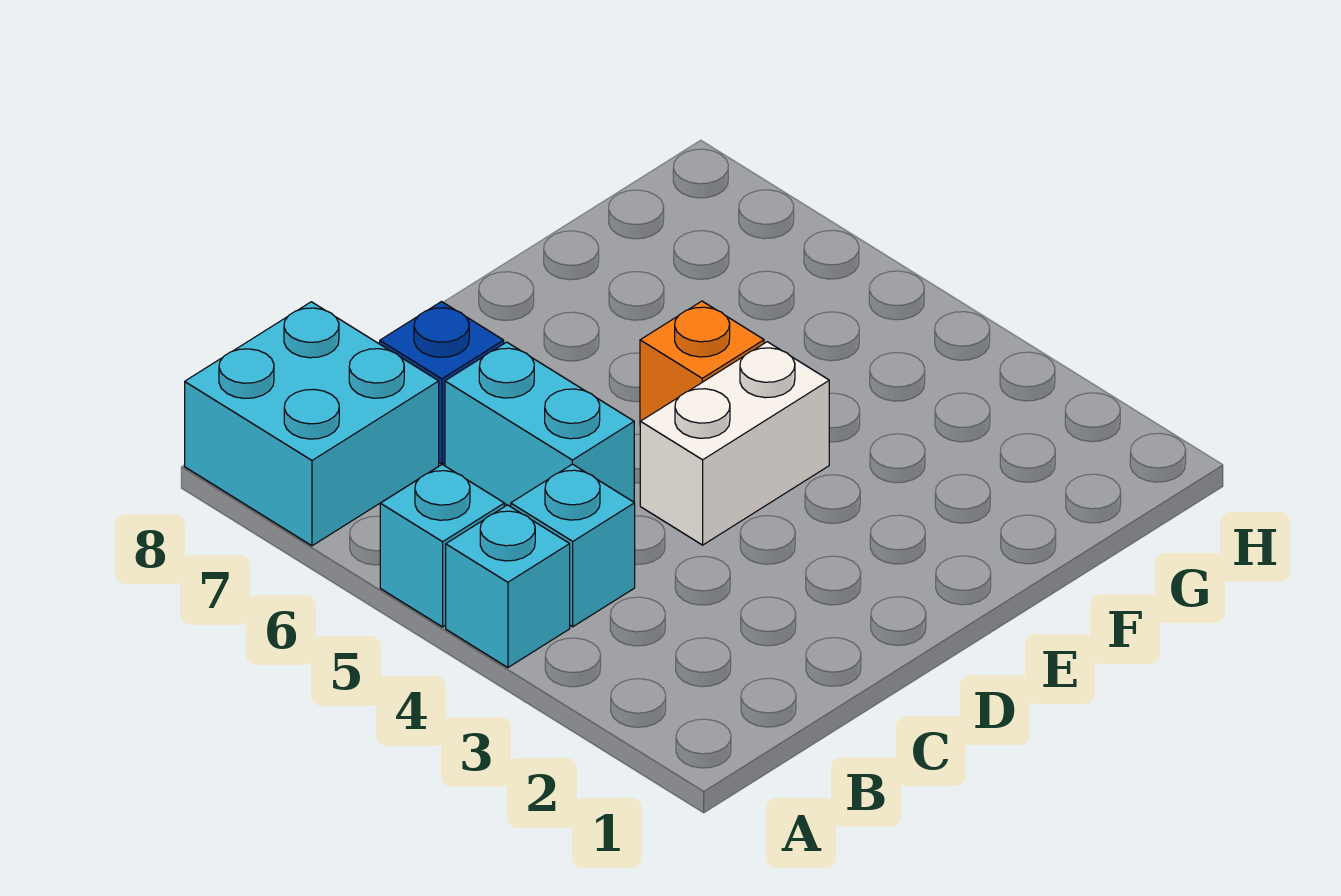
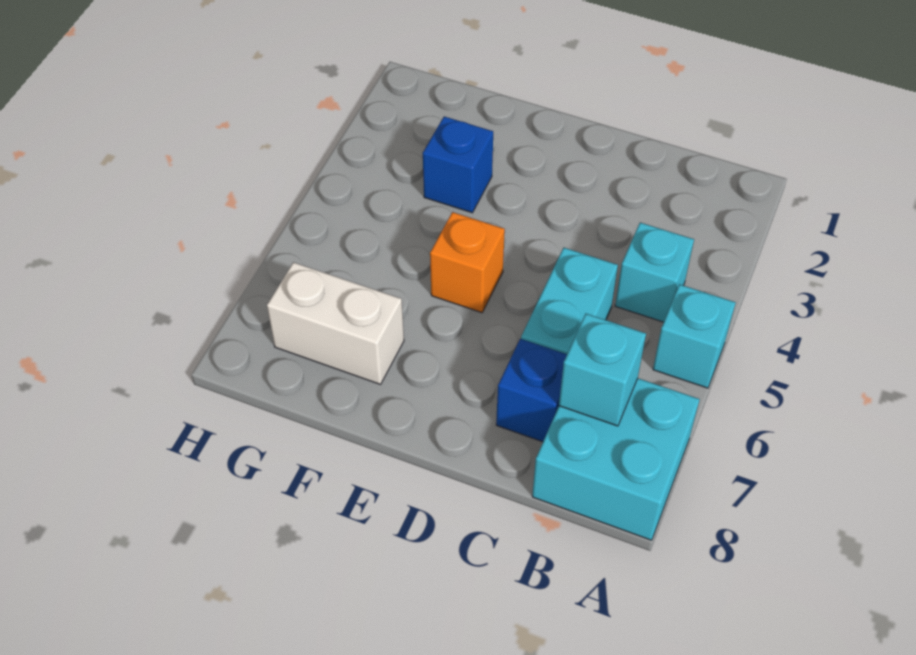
cyan brick A4 level 1 -> cyan brick B7 level 2
white brick D4:E4 level 1 -> white brick F7:G7 level 1
none -> blue brick F3 level 1

